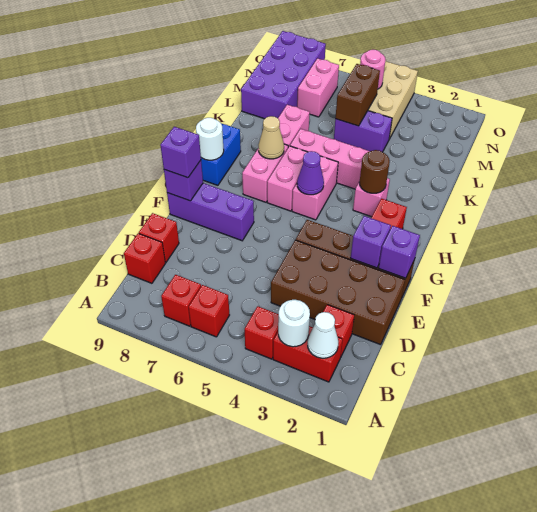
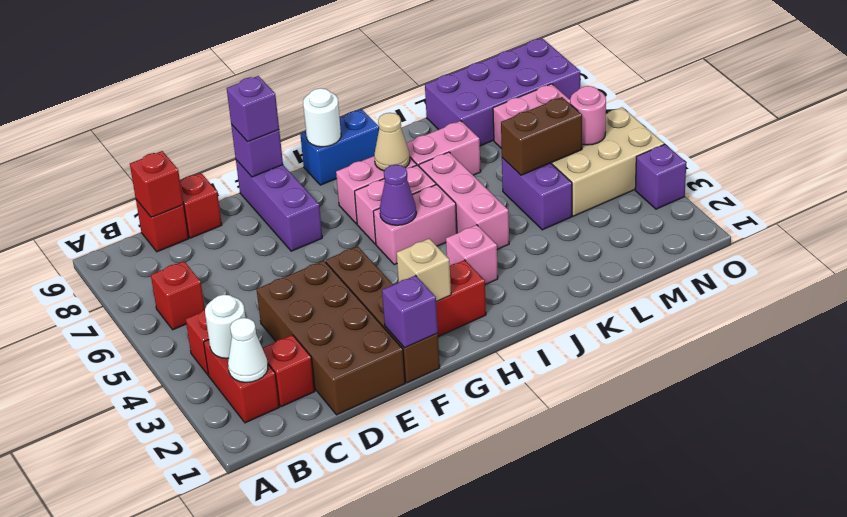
red brick B7 level 1 -> red brick C9 level 2
purple brick F2 level 2 -> purple brick O3 level 1
none -> tan brick G2 level 2
brown round brick I3 level 2 -> none

